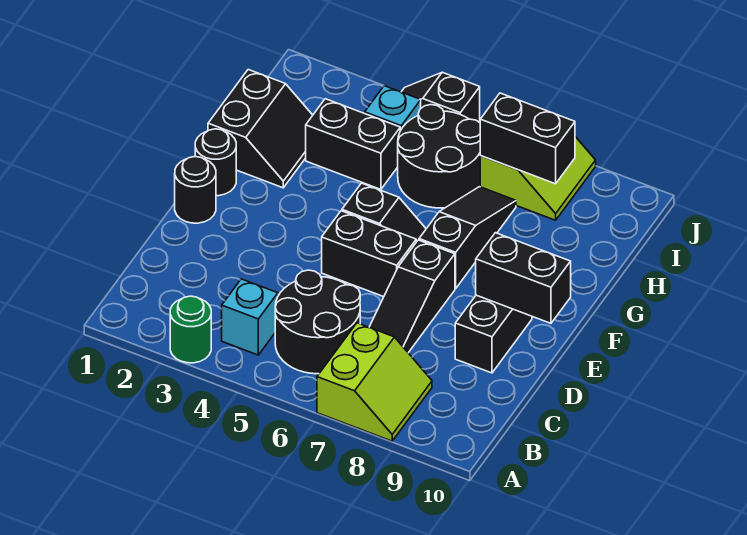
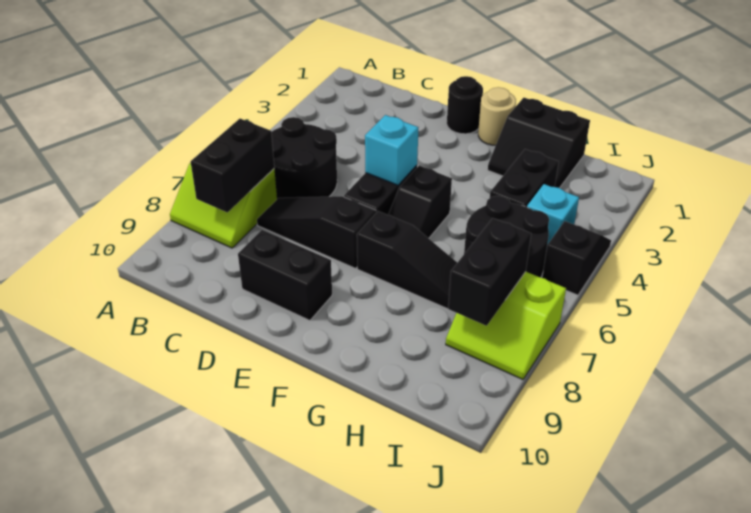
green round brick A3 level 1 -> none
cyan brick B4 level 1 -> cyan brick E5 level 2
black brick E9:E10 level 2 -> black brick B7:B8 level 2
black round brick F1 level 1 -> tan round brick F1 level 1

